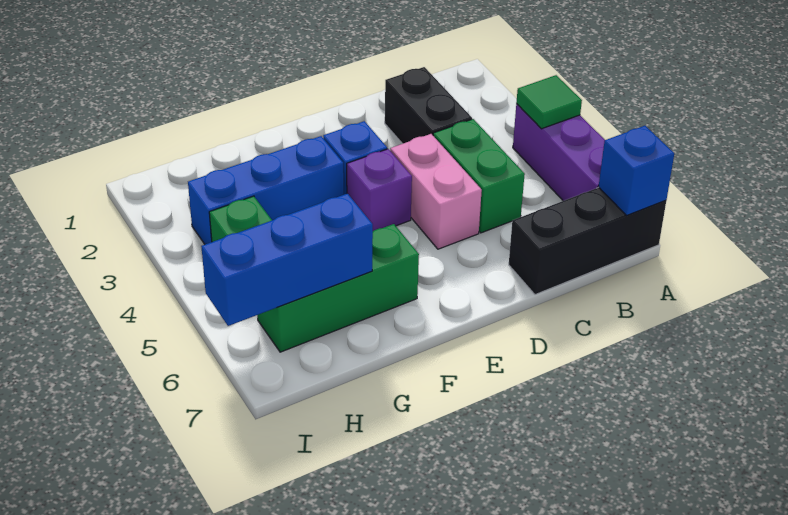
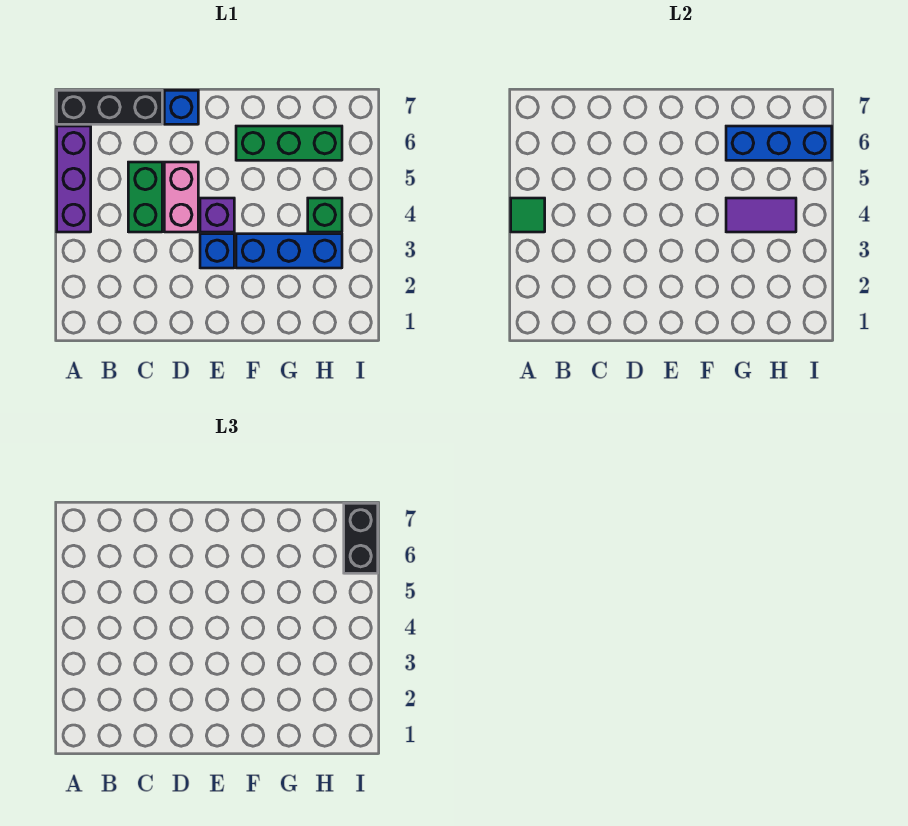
blue brick A7 level 2 -> blue brick D7 level 1
black brick C2:C3 level 1 -> black brick I6:I7 level 3
none -> purple tile G4:H4 level 2

